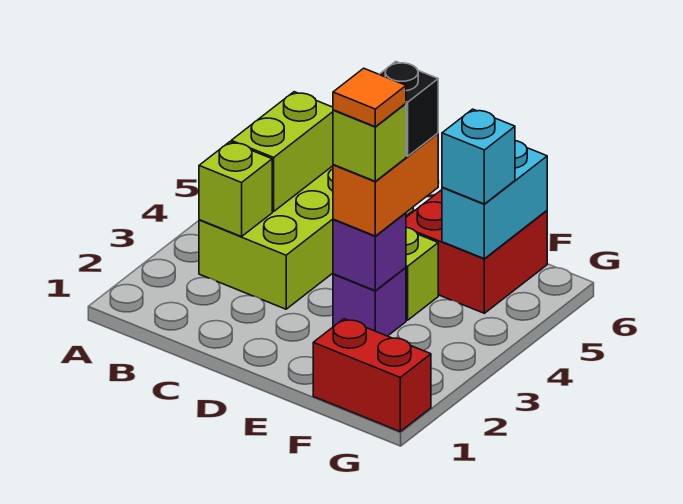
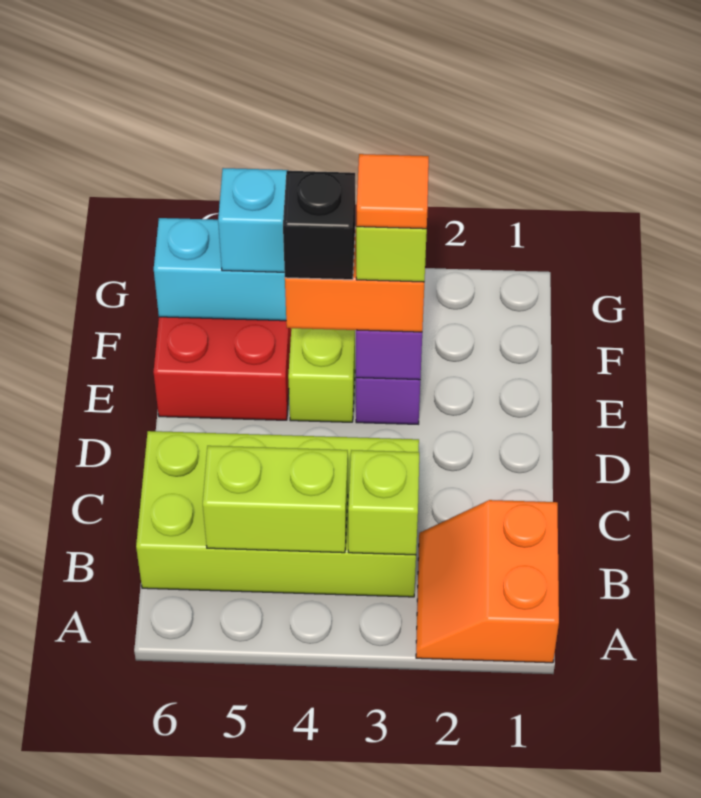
none -> orange slope A1:B2 level 1 top 1
red brick F1:G1 level 1 -> none

